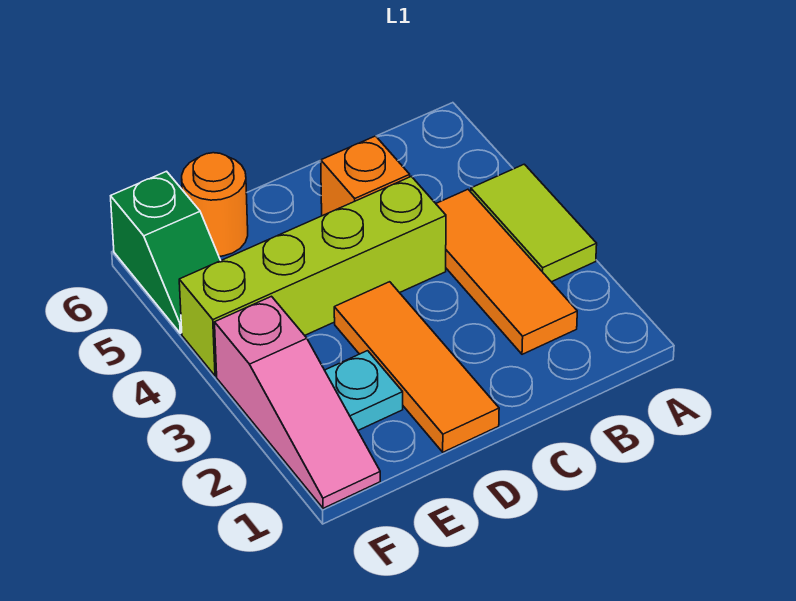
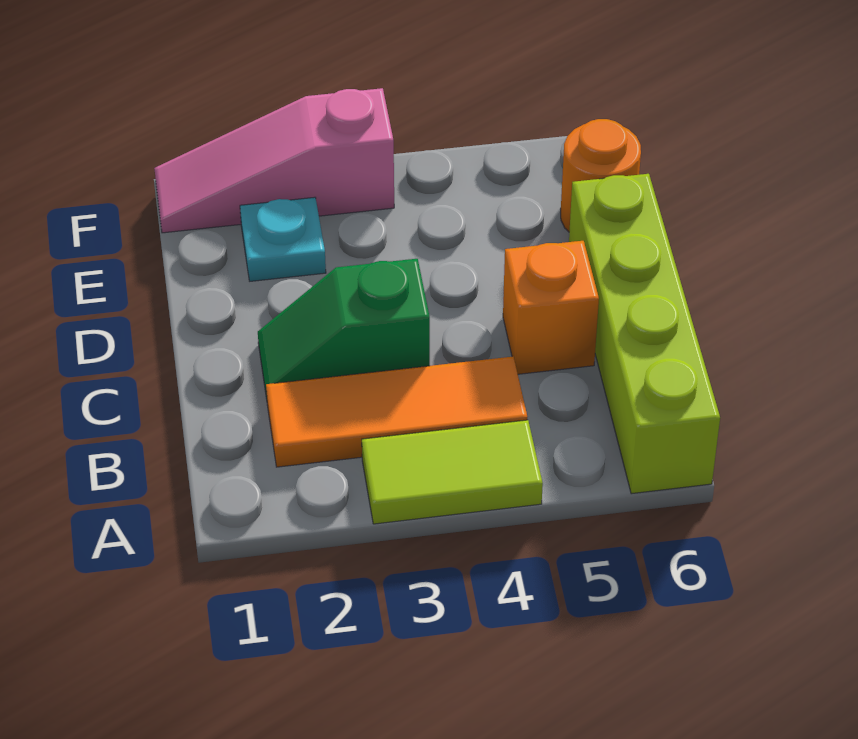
lime brick C4:F4 level 1 -> lime brick A6:D6 level 1
orange tile D1:D3 level 1 -> none
green slope F5:F6 level 1 top 6 -> green slope C2:C3 level 1 top 3

